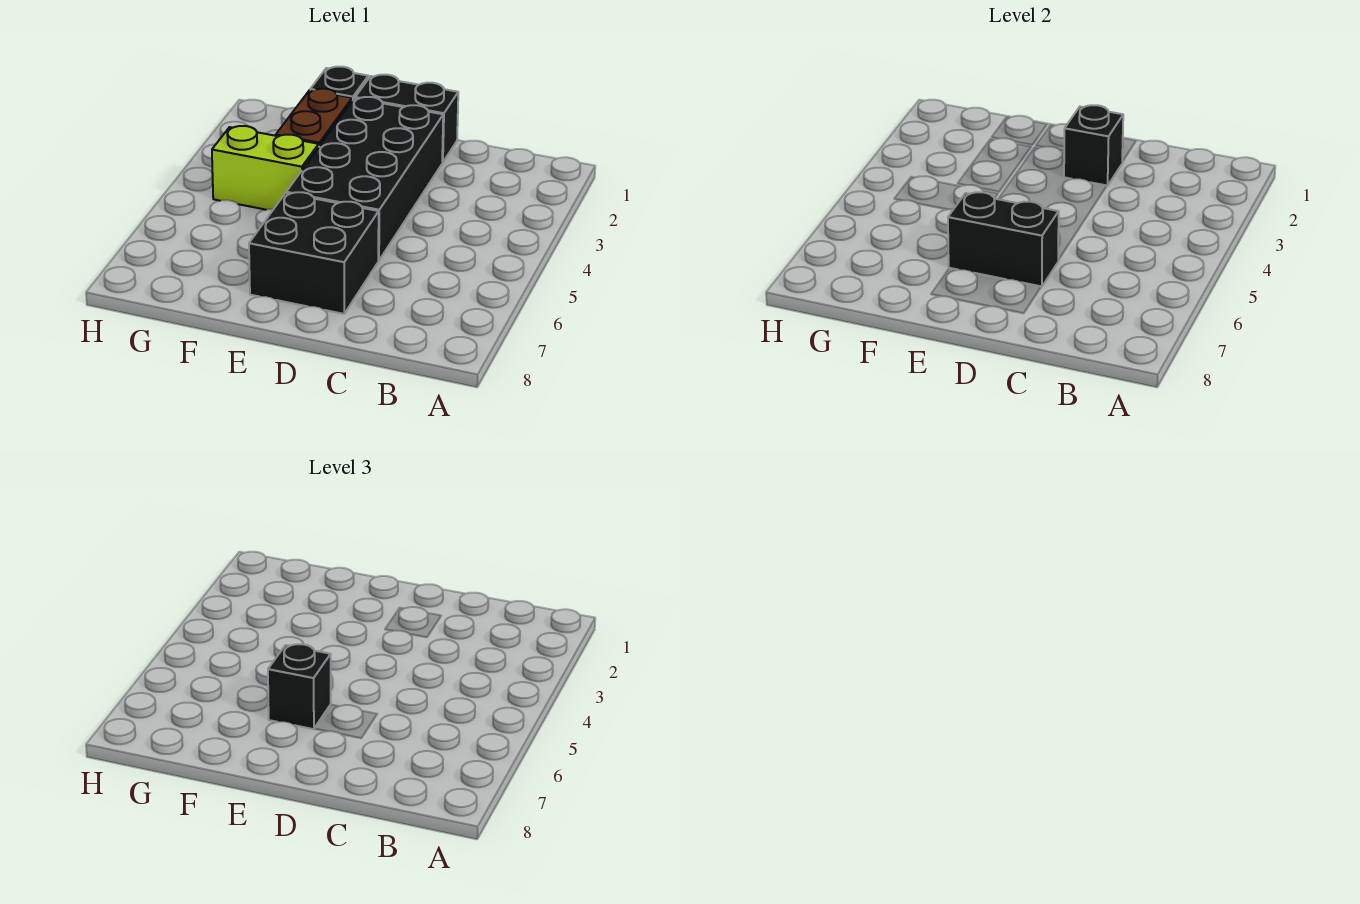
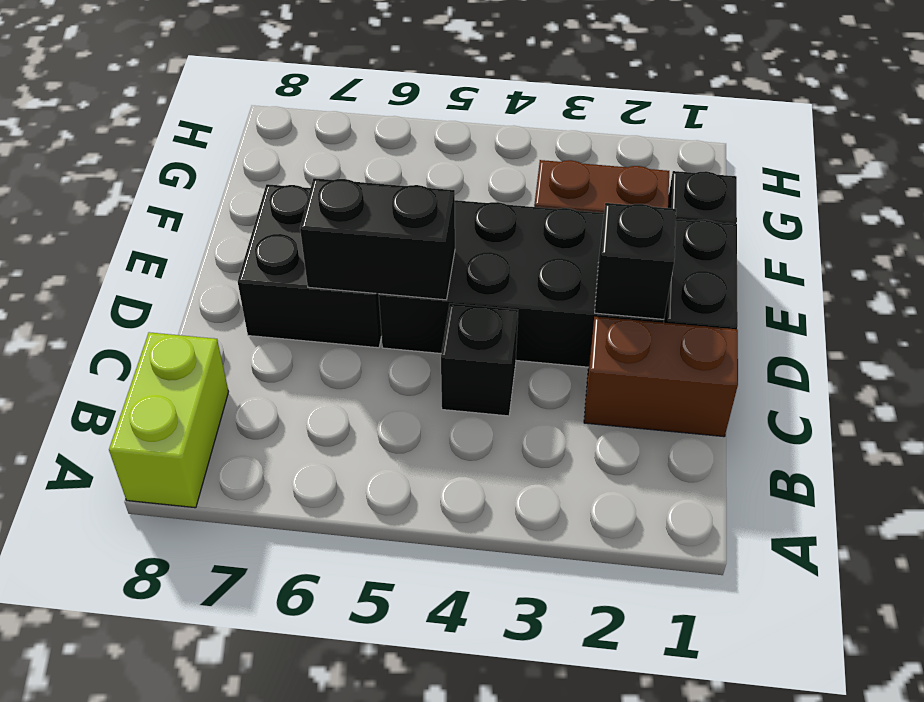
none -> brown brick C1:C2 level 1
black brick D6:E6 level 2 -> black brick D5:D6 level 2
black brick E6 level 3 -> black brick C4 level 1
lime brick F4:G4 level 1 -> lime brick A8:B8 level 1

